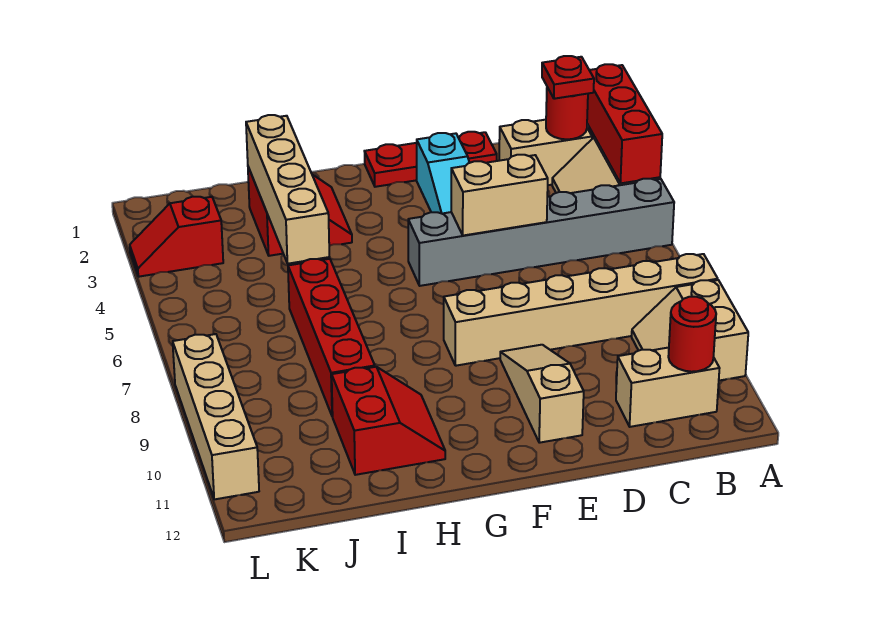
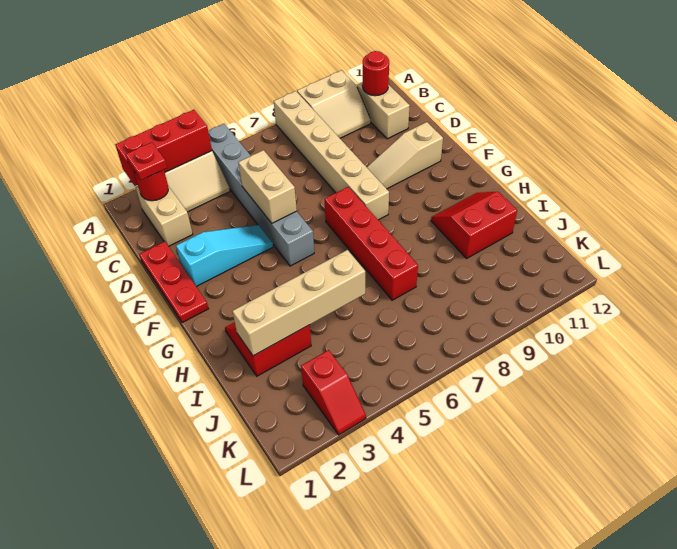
red brick I6:I9 level 1 -> red brick F7:I7 level 1
tan brick L8:L11 level 1 -> none

